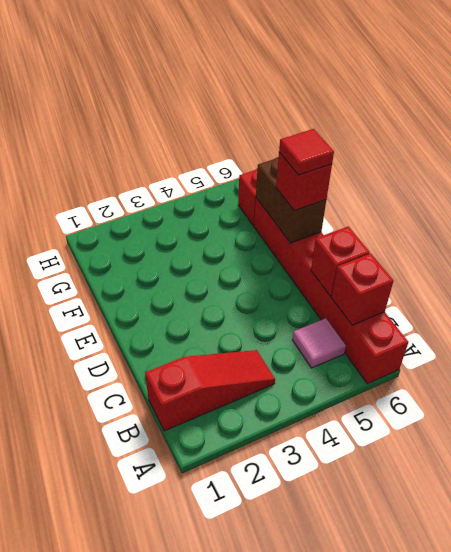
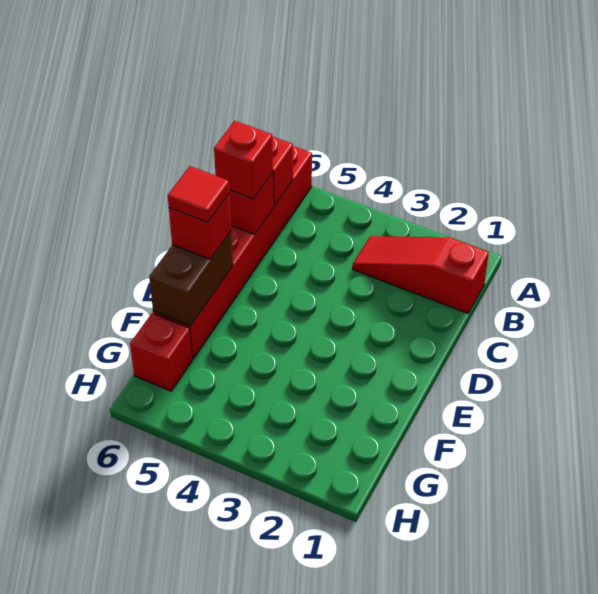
pink tile B5 level 1 -> none
none -> red brick C6 level 3

